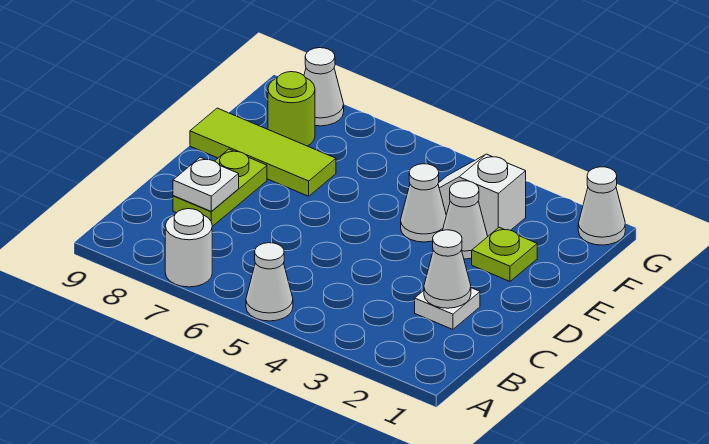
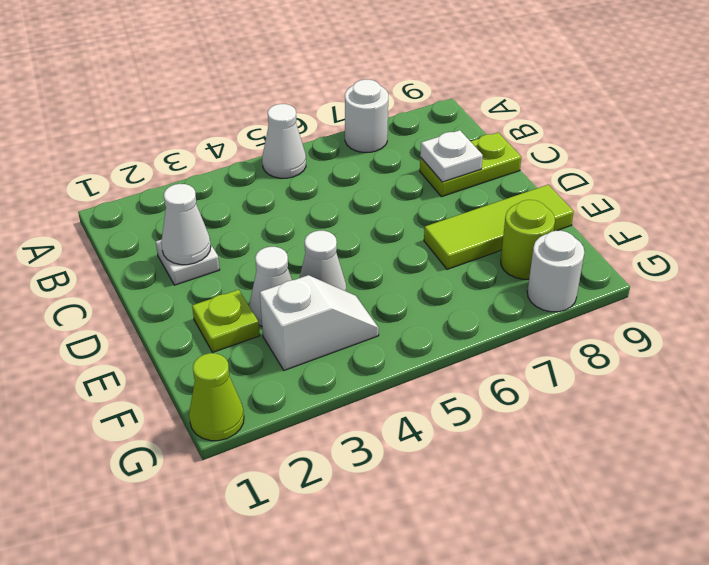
lime plate C8:D8 level 1 -> lime plate C8:C9 level 1
white cone G1 level 1 -> lime cone G1 level 1
white cone G8 level 1 -> white round brick G8 level 1

